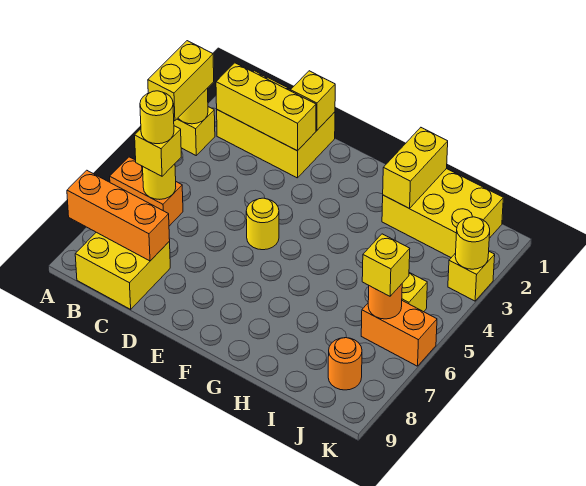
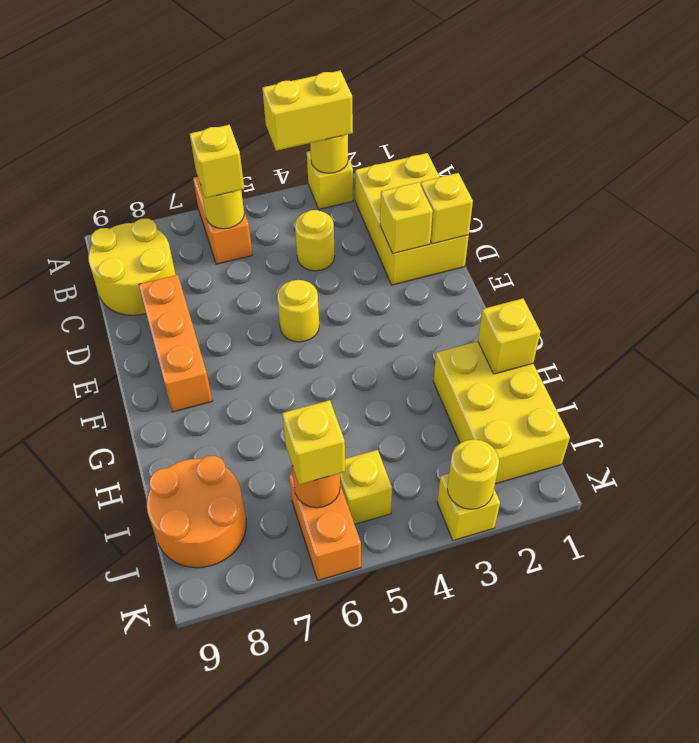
orange brick A8:C8 level 2 -> orange brick D8:F8 level 1
yellow brick B2:D2 level 2 -> yellow brick D2 level 2
yellow round brick B6 level 4 -> yellow round brick C4 level 1
yellow brick B8:C9 level 1 -> yellow round brick B8:C9 level 1
yellow brick H1:H2 level 2 -> yellow brick H1 level 2
orange round brick J8 level 1 -> orange round brick I8:J9 level 1

